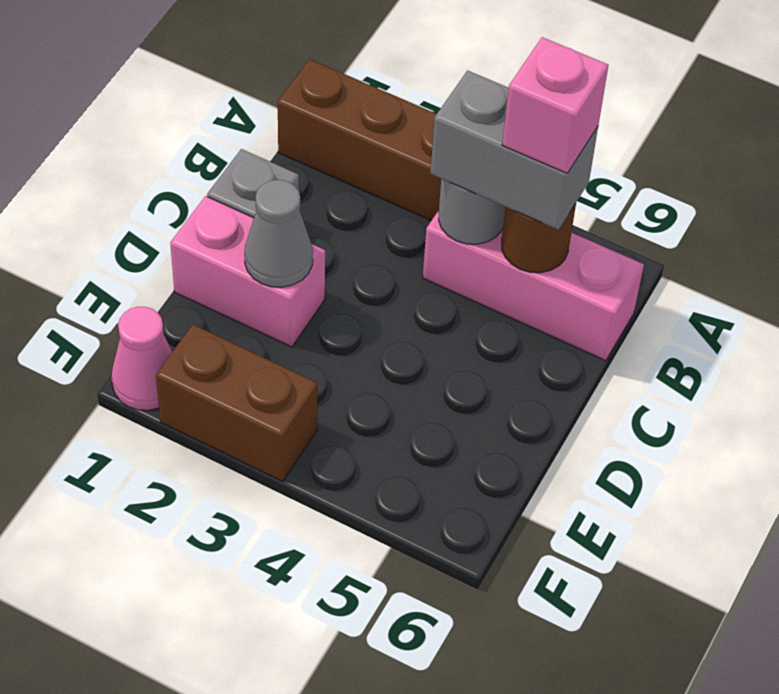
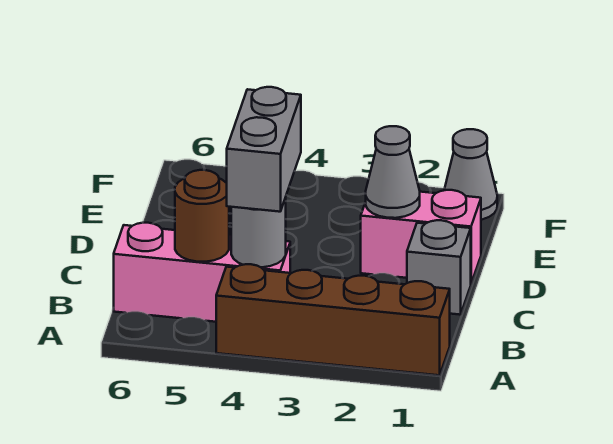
grey brick B4:B5 level 3 -> grey brick B4:C4 level 3
pink brick B5 level 4 -> none
pink cone F1 level 1 -> grey cone F1 level 1
brown brick F2:F3 level 1 -> none

